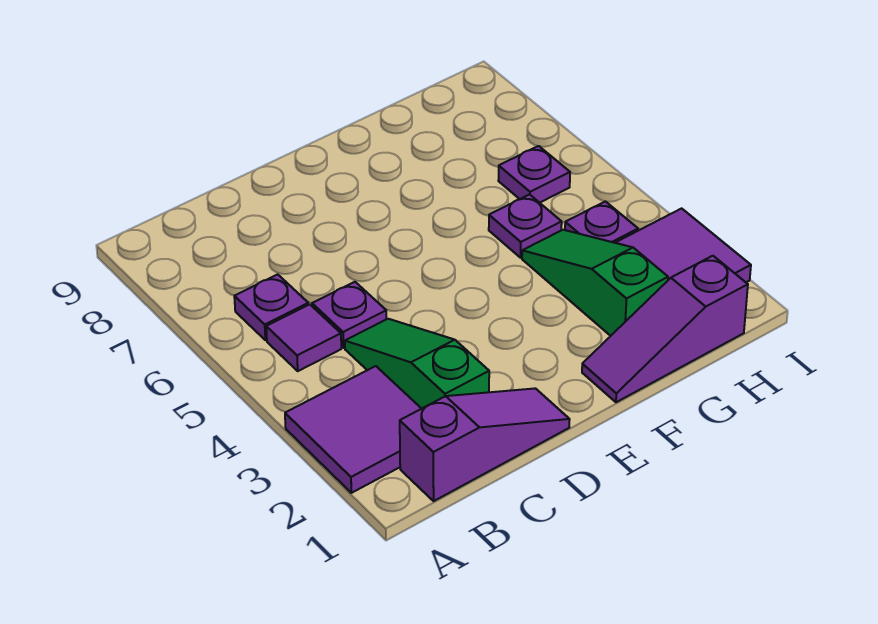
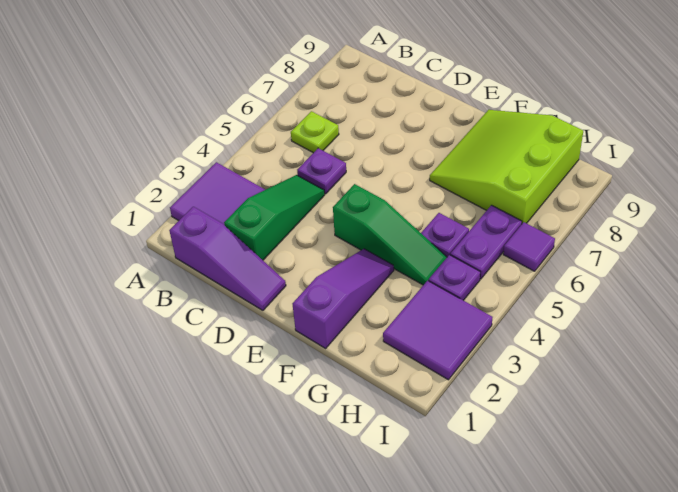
purple tile B5 level 1 -> purple tile I6 level 1
purple plate B6 level 1 -> lime plate B6 level 1
purple slope F1:H1 level 1 top H -> purple slope F1:F3 level 1 top 1
none -> lime slope F7:H9 level 1 top H
green slope G2:G4 level 1 top 2 -> green slope E4:G4 level 1 top E
purple plate H6 level 1 -> purple plate H5:H6 level 1

